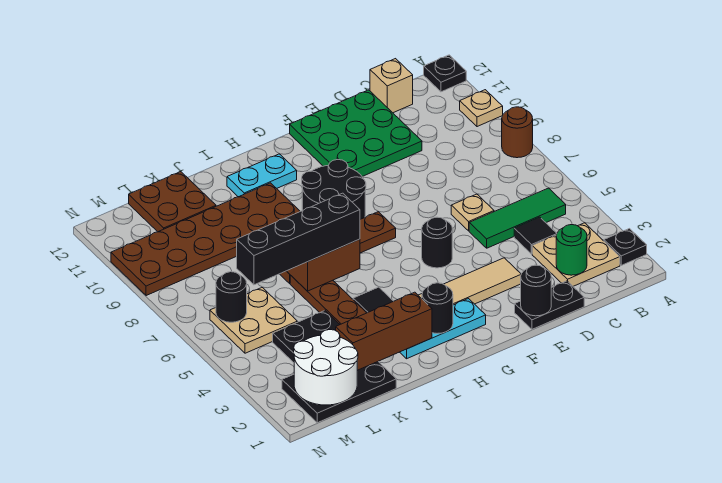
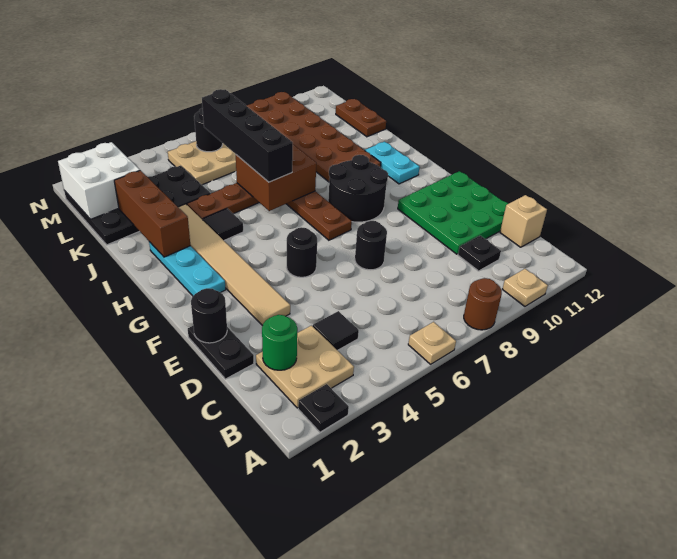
black plate A12 level 1 -> black plate C10 level 1
green tile B5:D5 level 1 -> none
tan plate D6 level 1 -> tan plate A6 level 1
black round brick H2 level 2 -> black round brick E7 level 1
brown plate K11:L12 level 1 -> brown plate K12:L12 level 1
white round brick L1:M2 level 2 -> white brick L1:M2 level 2

